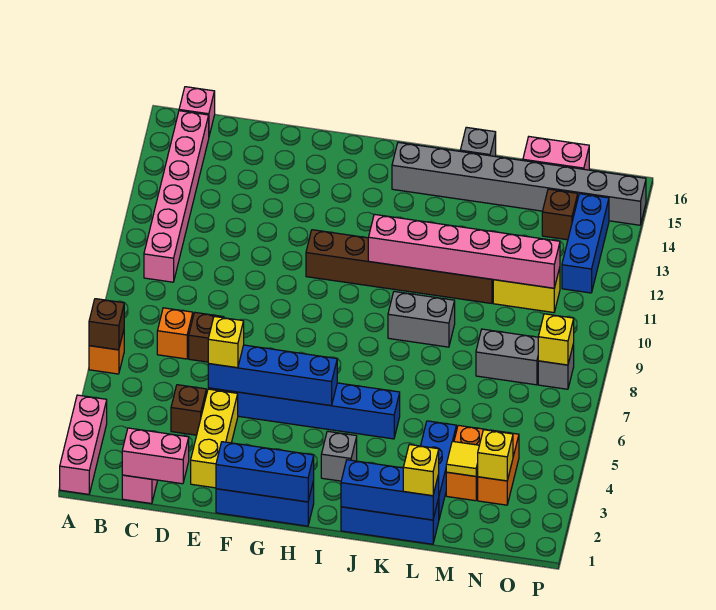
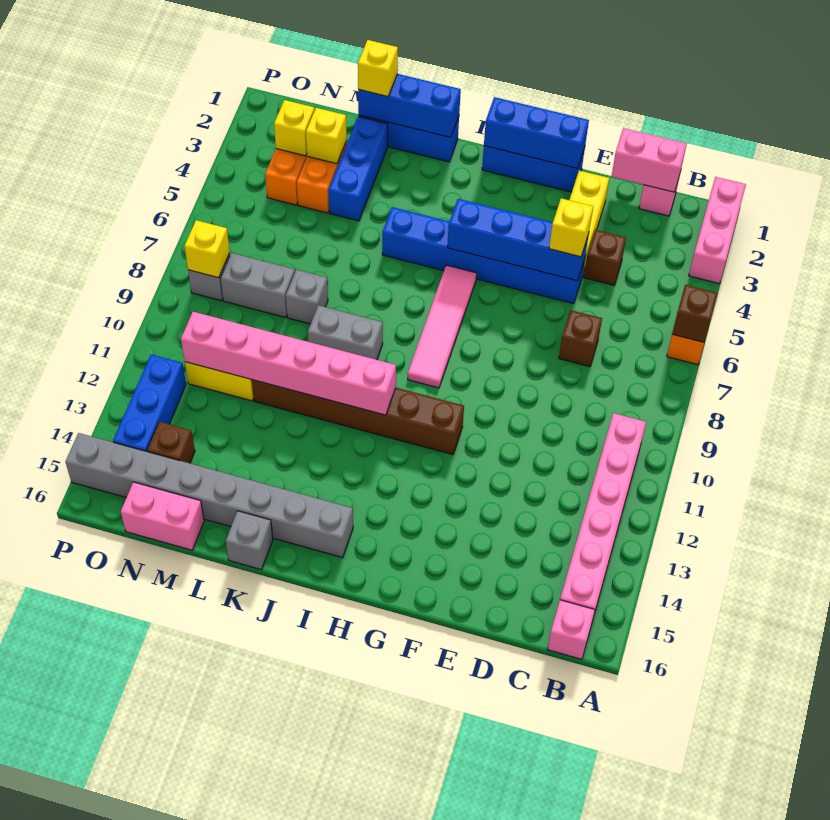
orange brick C7 level 1 -> none
none -> pink tile H6:H9 level 1
grey brick I3 level 1 -> grey brick L8 level 1
yellow tile M3 level 2 -> yellow brick M3 level 2

